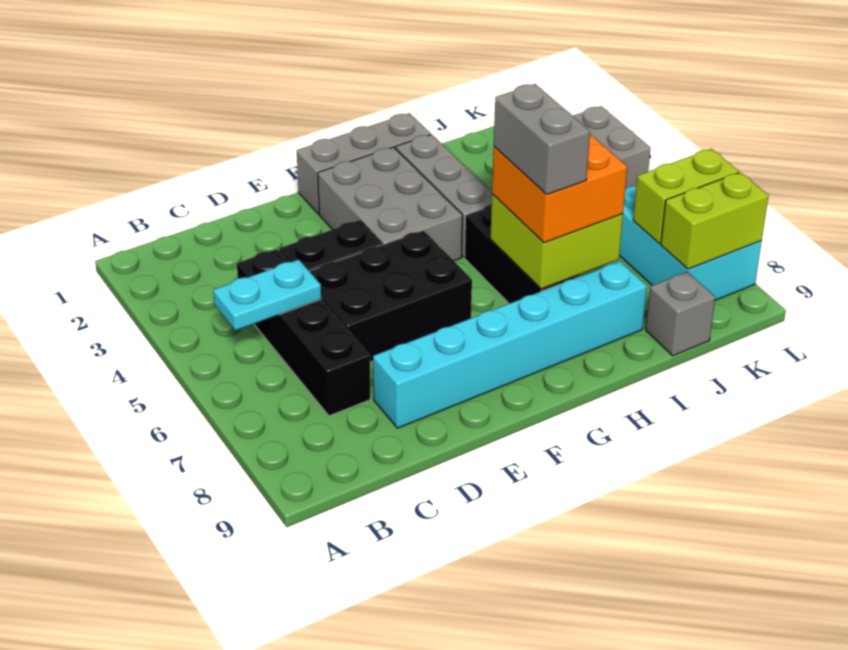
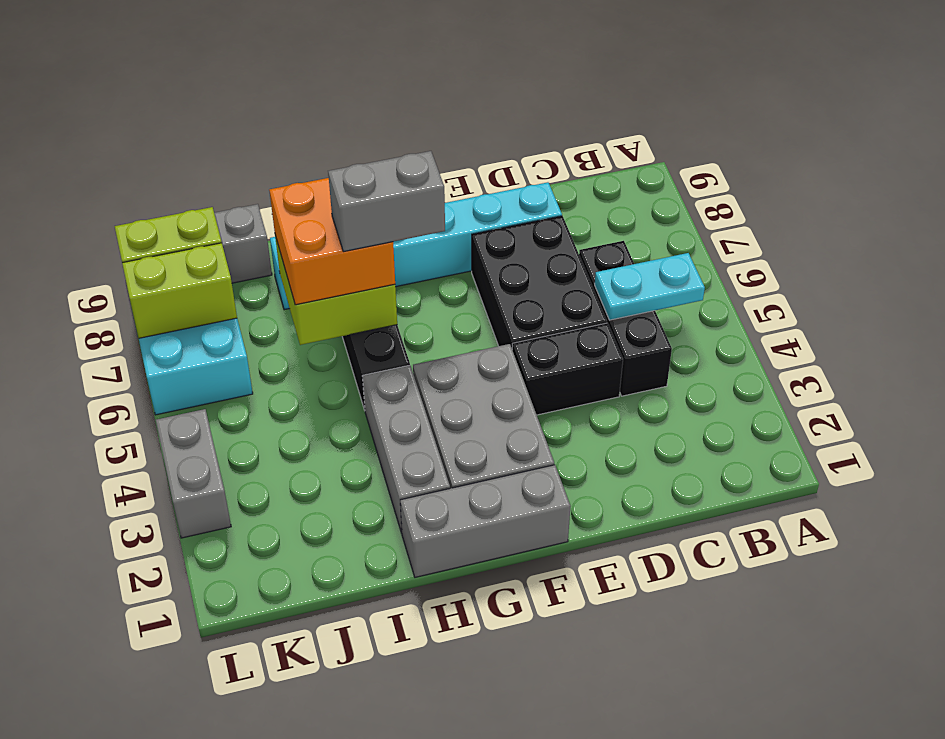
black brick C4:C7 level 1 -> black brick C4:C6 level 1
black brick D5:F6 level 1 -> black brick D5:E7 level 1
grey brick H6:H7 level 4 -> grey brick G6:H6 level 4

